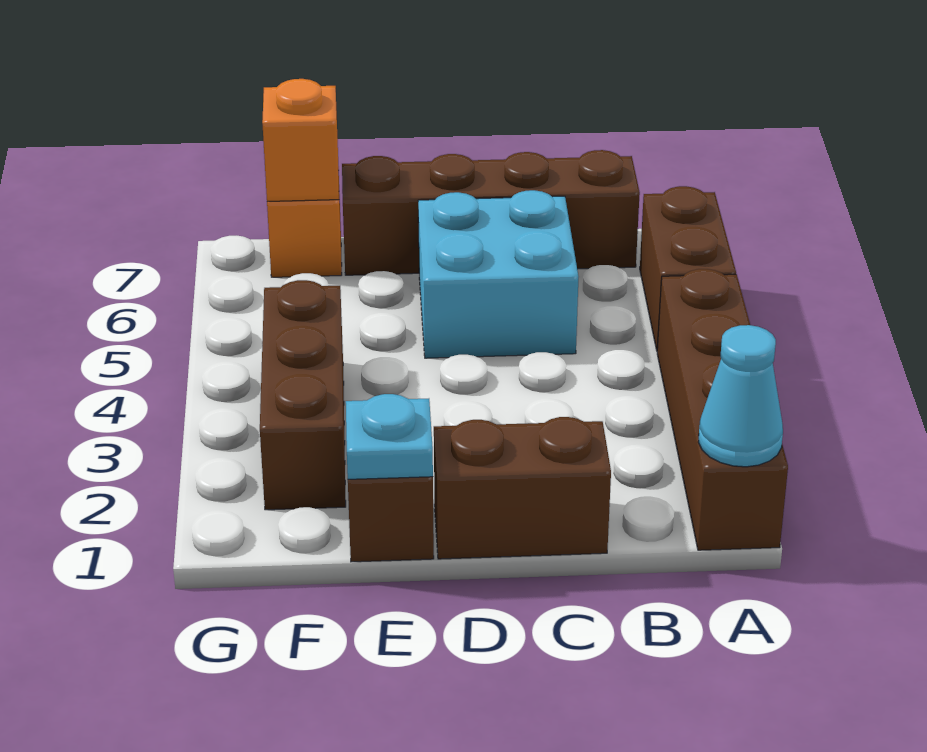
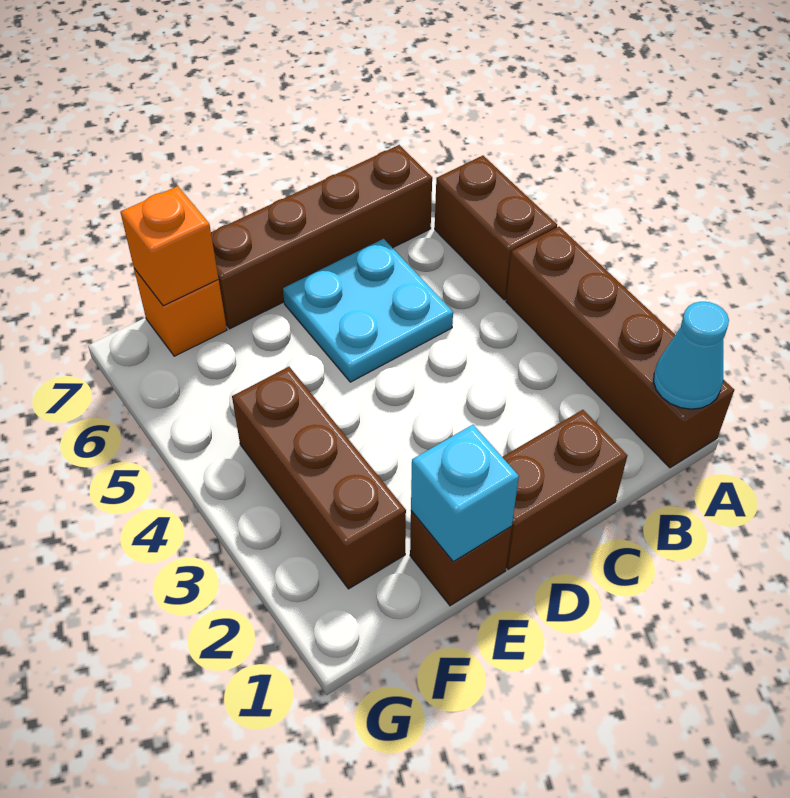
cyan brick C5:D6 level 1 -> cyan plate C5:D6 level 1
cyan plate E1 level 2 -> cyan brick E1 level 2

